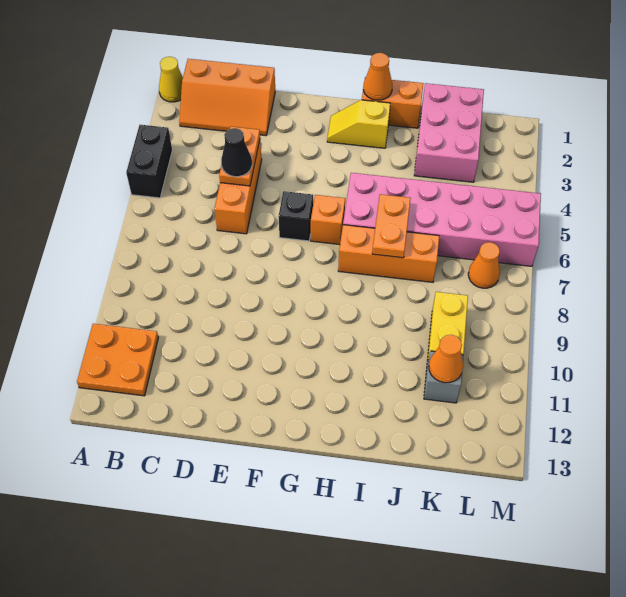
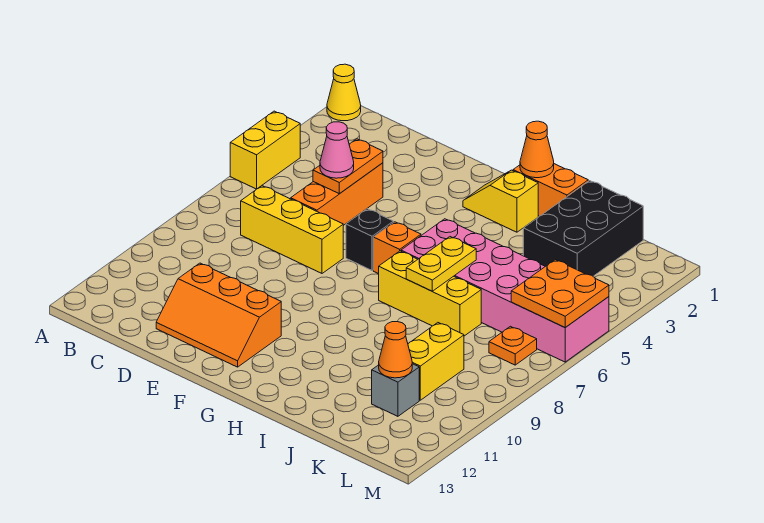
black brick A4:A5 level 1 -> yellow brick A4:A5 level 1
orange plate A11:B12 level 1 -> orange plate L5:M6 level 2
orange slope B1:D2 level 1 top 1 -> orange slope D11:F12 level 1 top 11
none -> yellow brick C7:E7 level 1
black cone D5 level 3 -> pink cone D5 level 3
orange brick H7:J7 level 1 -> yellow brick H7:J7 level 1
orange plate I6:I7 level 2 -> yellow plate I6:I7 level 2
pink brick J1:K3 level 1 -> black brick J1:K3 level 1
orange cone L7 level 1 -> orange plate L7 level 1

